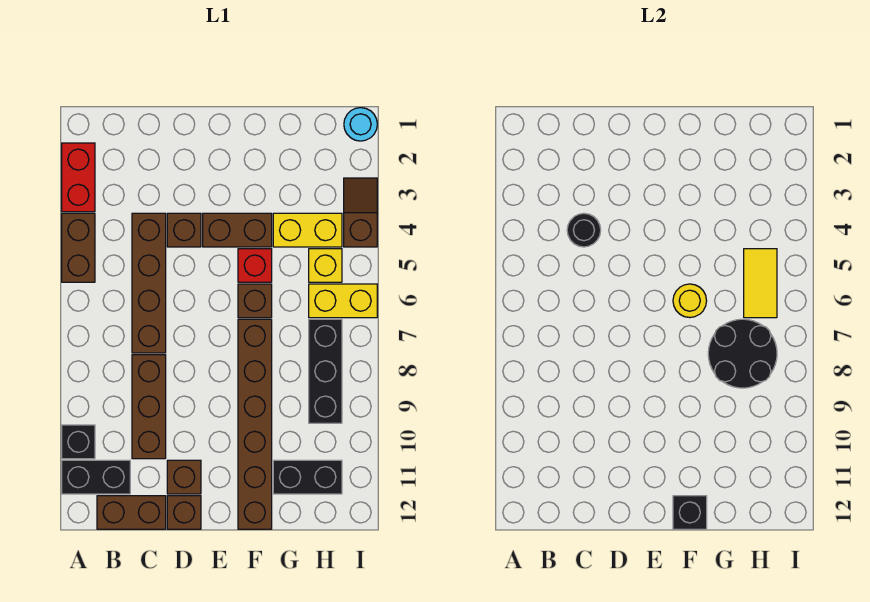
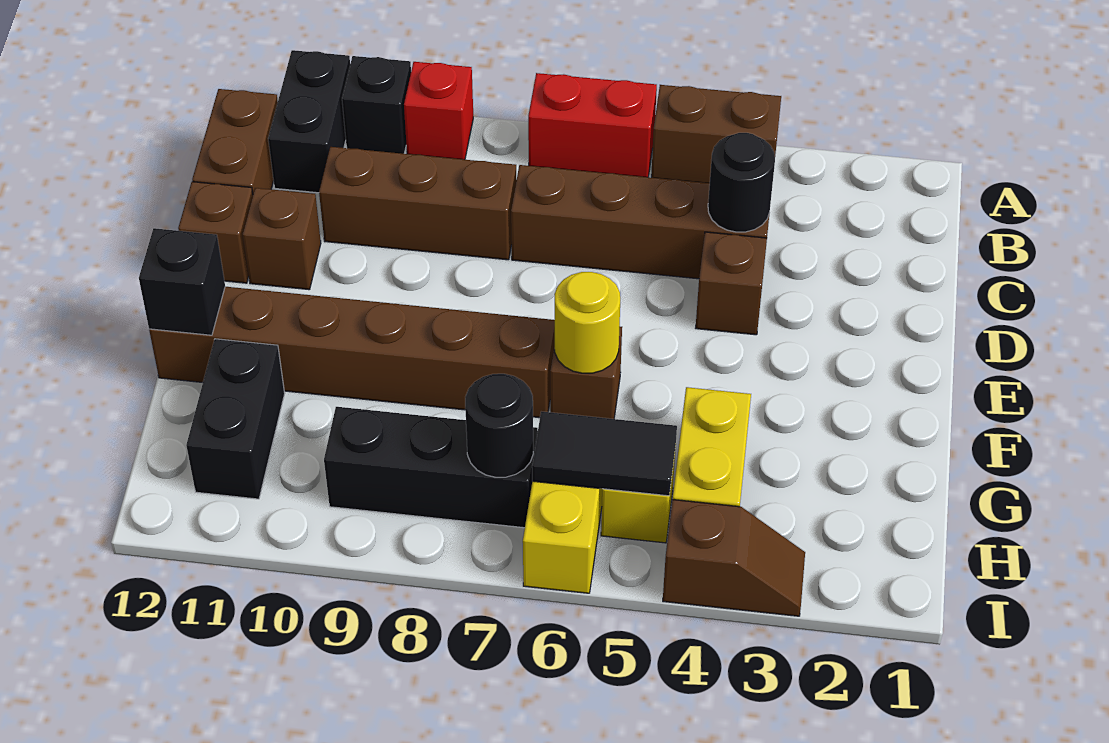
red brick A2:A3 level 1 -> red brick A6:A7 level 1
brown brick E4:F4 level 1 -> none
red brick F5 level 1 -> red brick A9 level 1
black round brick G7:H8 level 2 -> black round brick H7 level 2
yellow tile H5:H6 level 2 -> black tile H5:H6 level 2
cyan round brick I1 level 1 -> none

